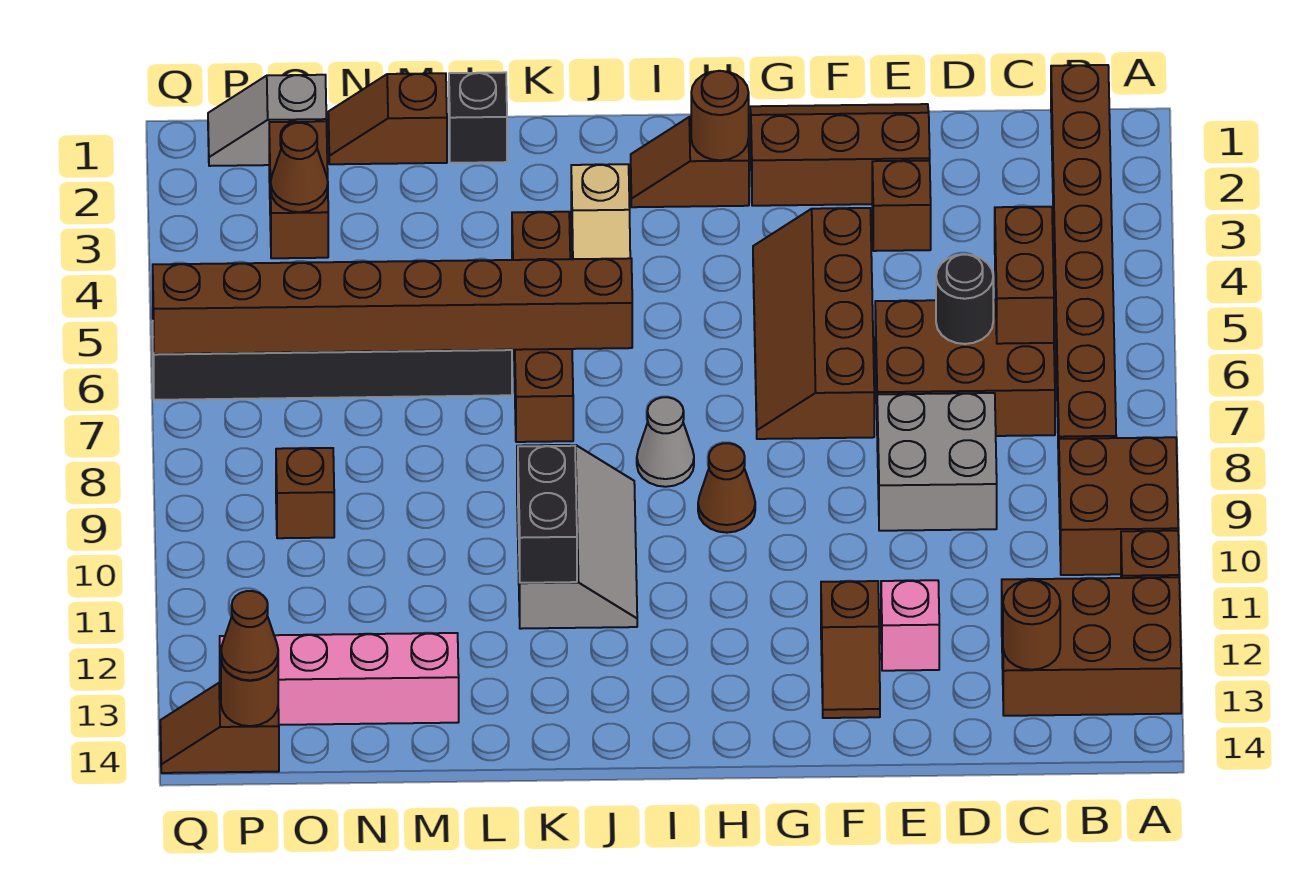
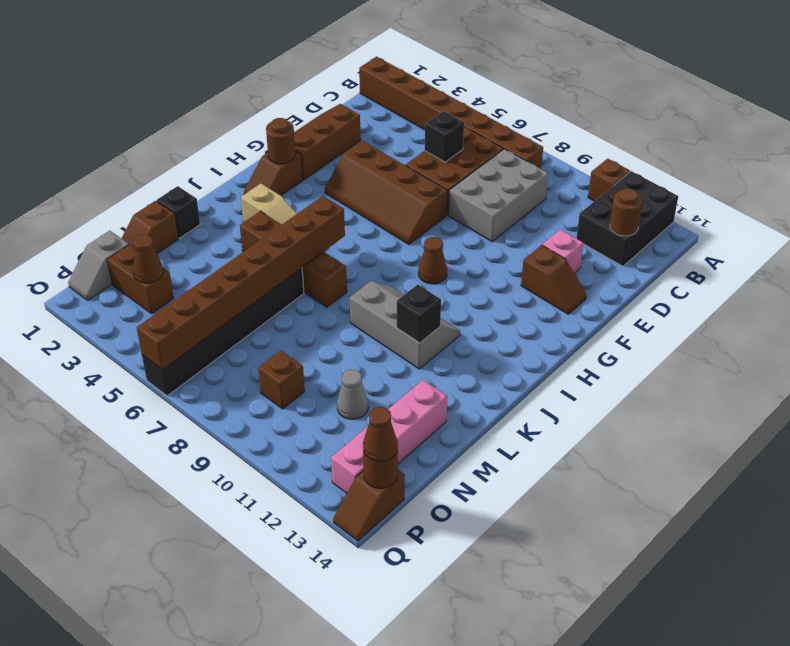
brown brick A9:B10 level 1 -> none
brown brick A12:C13 level 1 -> black brick A12:C13 level 1
brown brick C5:C6 level 2 -> none
black round brick D6 level 2 -> black brick D6 level 2
grey brick D8:E9 level 1 -> grey brick C8:E9 level 1
brown brick E3 level 1 -> none
grey cone I8 level 1 -> grey cone N11 level 1
black brick K10:K11 level 2 -> black brick K11 level 2

